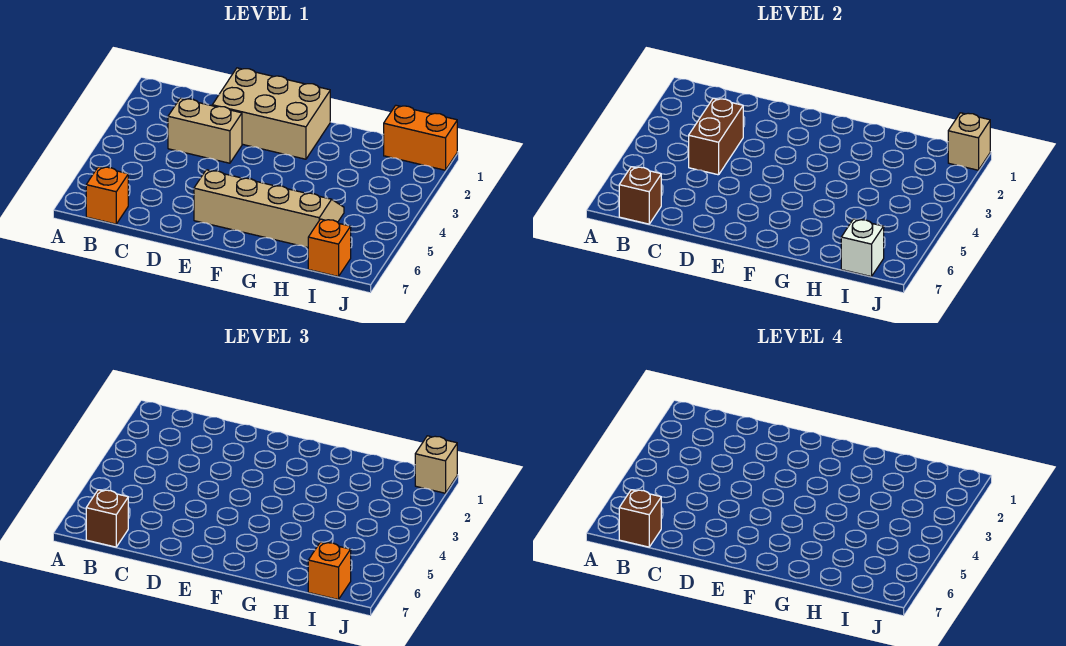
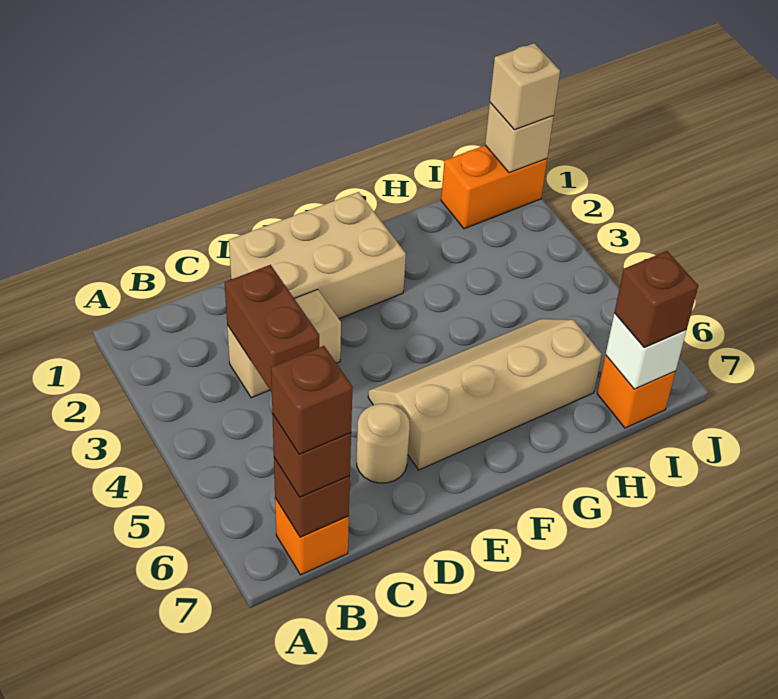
none -> tan round brick D6 level 1
orange brick I7 level 3 -> brown brick I7 level 3

